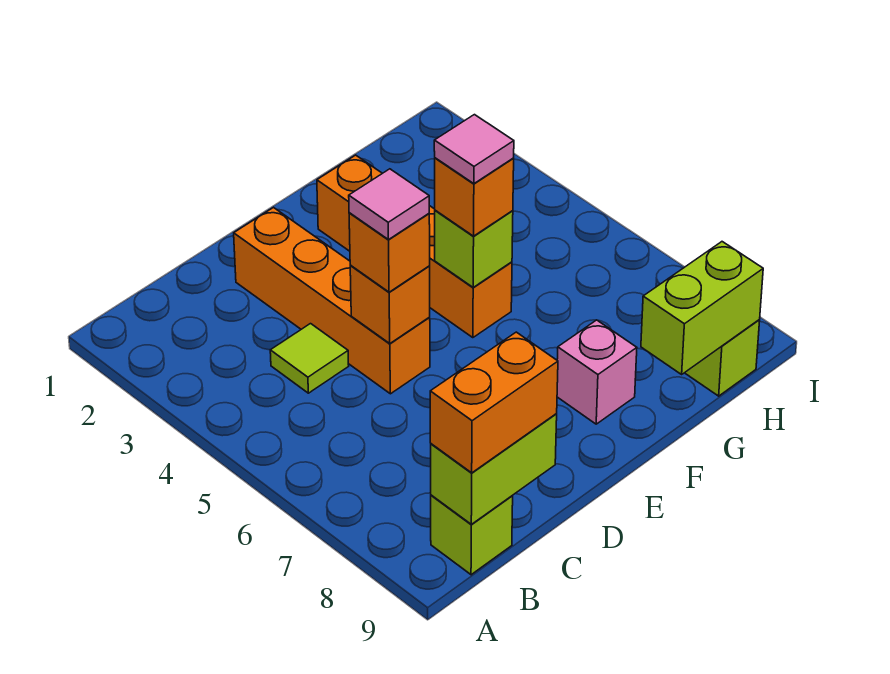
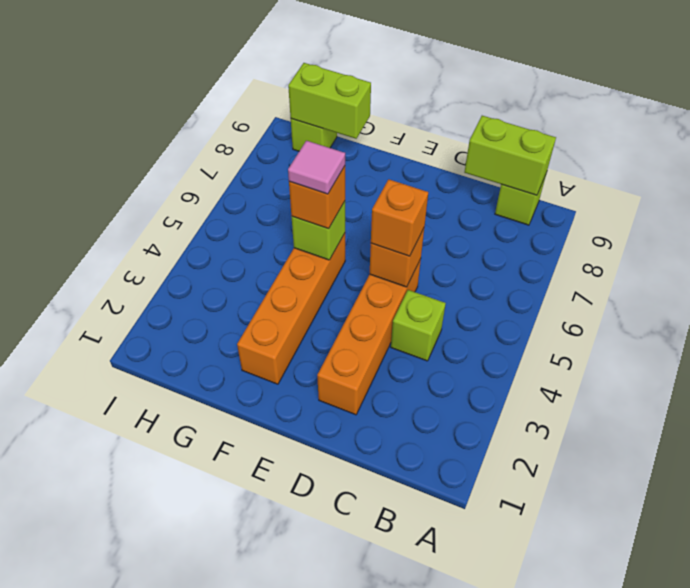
orange brick B9:C9 level 3 -> none
lime tile C4 level 1 -> lime brick C4 level 1
pink tile D5 level 4 -> none
pink brick F8 level 1 -> none

